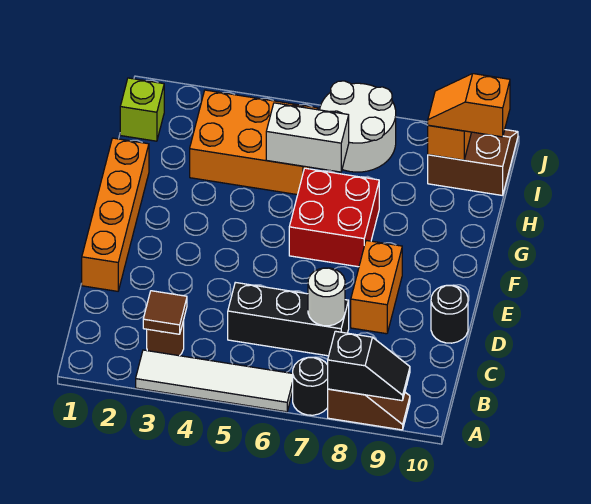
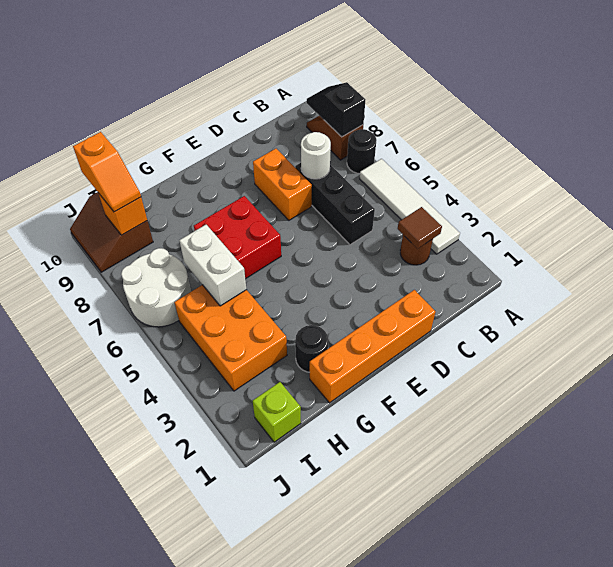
orange brick D8:E8 level 1 -> orange brick D7:D8 level 1
black round brick D10 level 1 -> black round brick G2 level 1

